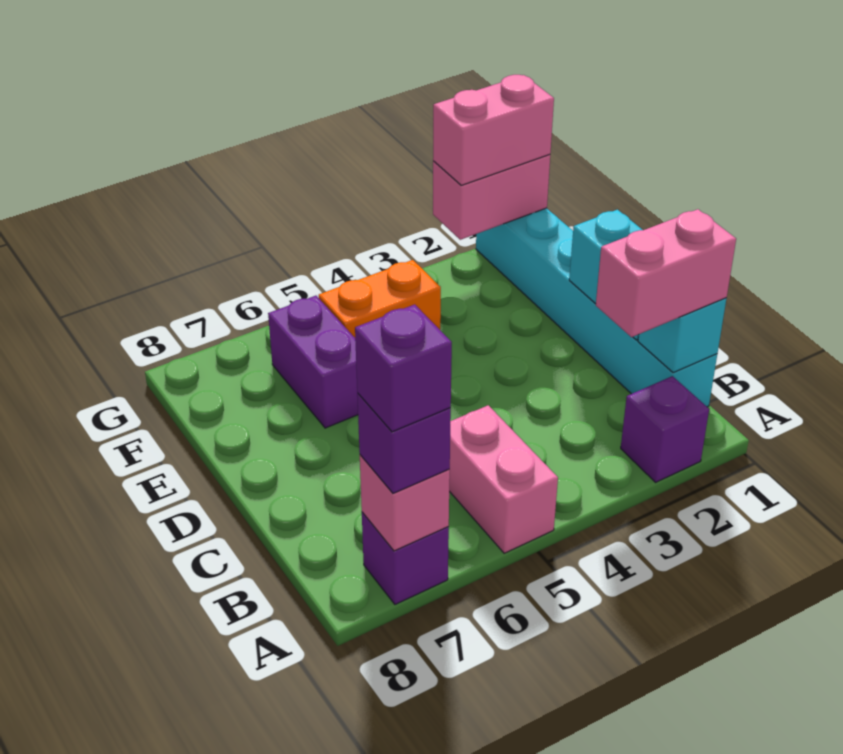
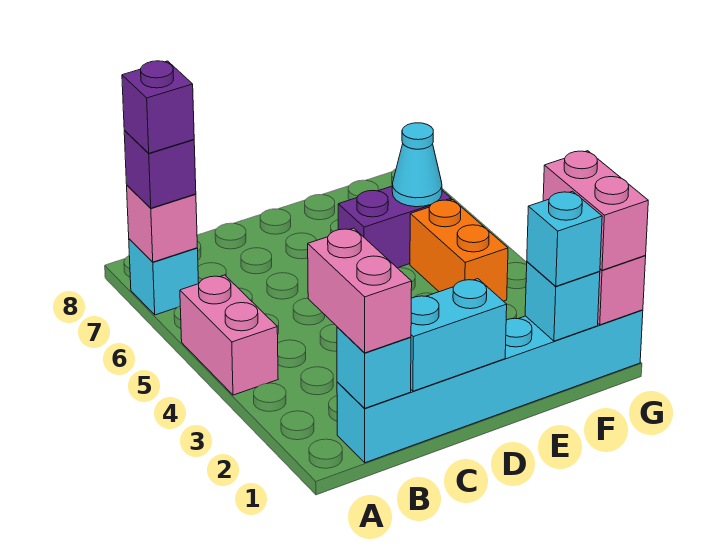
purple brick A2 level 1 -> none
pink brick A5:B5 level 1 -> pink brick A4:A5 level 1
purple brick A7 level 1 -> cyan brick A7 level 1
none -> cyan brick F1 level 2
none -> cyan brick F1 level 3
none -> cyan cone F6 level 2

